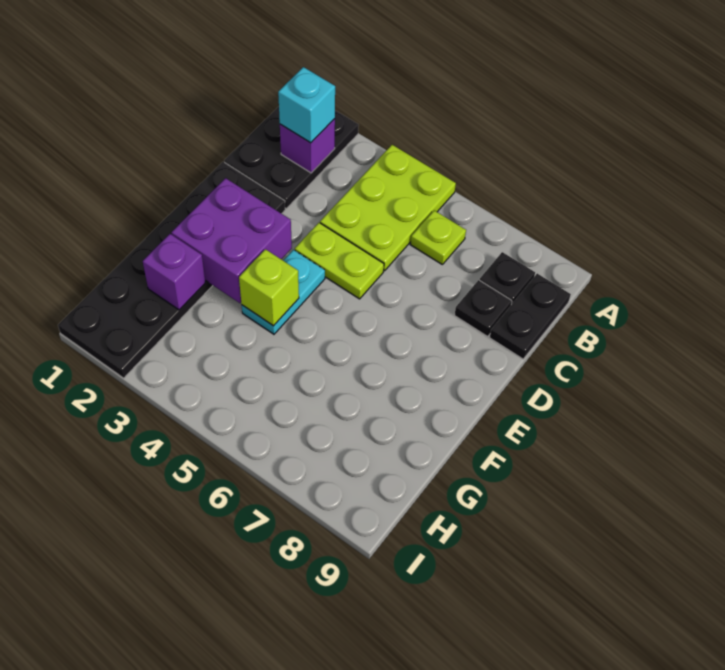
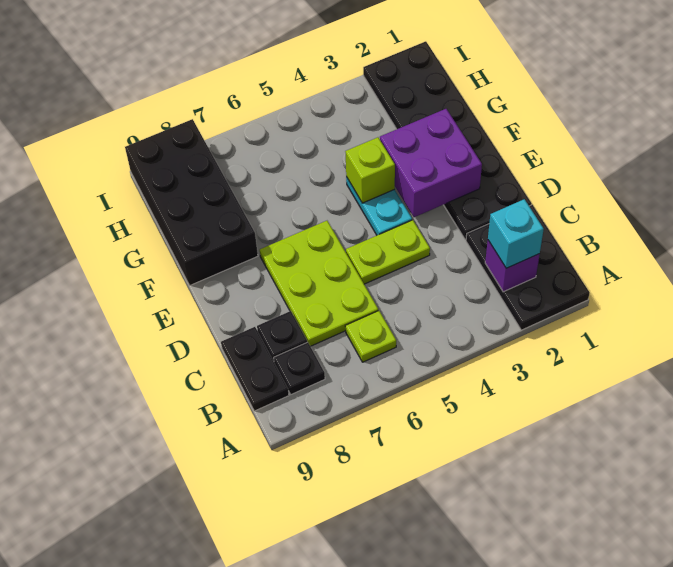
lime plate A4:C5 level 1 -> lime plate C6:E7 level 1
none -> black brick F8:I9 level 1
purple brick G2 level 2 -> none

